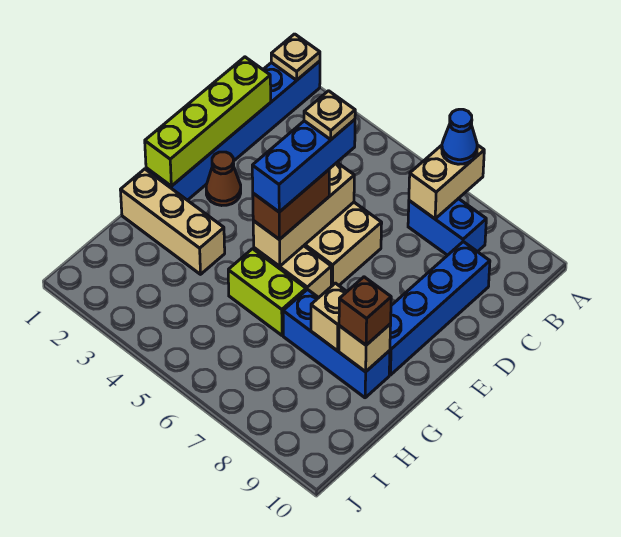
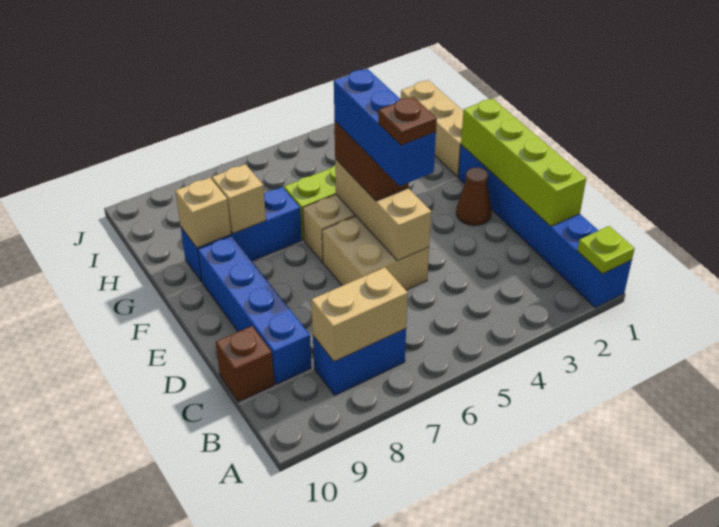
tan plate A1 level 2 -> lime plate A1 level 2
tan brick A7:B7 level 2 -> tan brick B7:B8 level 2
blue cone A7 level 3 -> none
tan plate D5 level 5 -> brown plate D5 level 5
tan brick G1:G3 level 1 -> tan brick G1:I1 level 1
brown brick G9 level 3 -> brown brick C10 level 1

